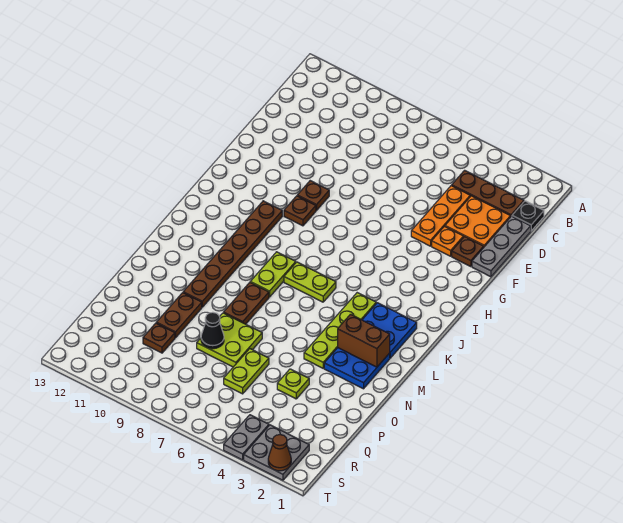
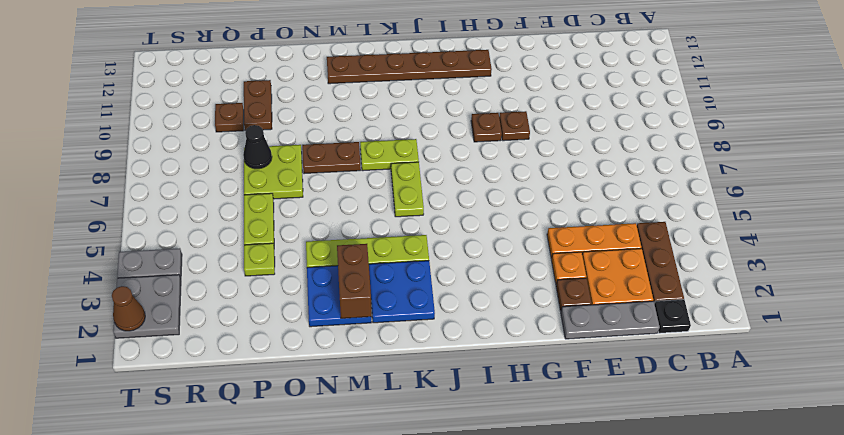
brown plate I10:N10 level 1 -> brown plate H12:M12 level 1
brown plate O10:P10 level 1 -> brown plate P10:P11 level 1
lime plate P6:Q6 level 1 -> lime plate P5:P6 level 1

